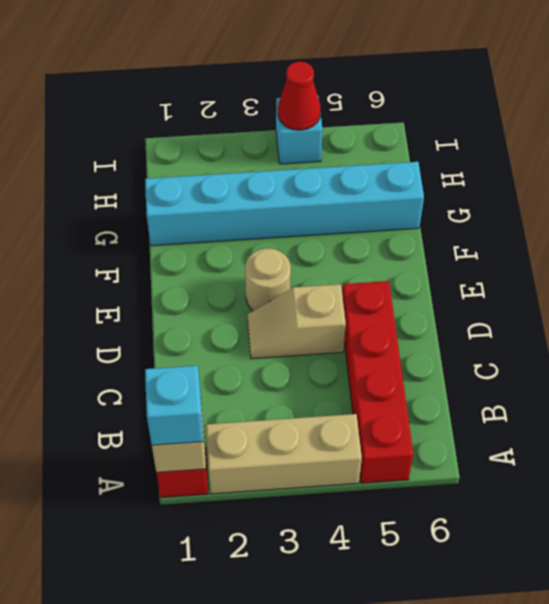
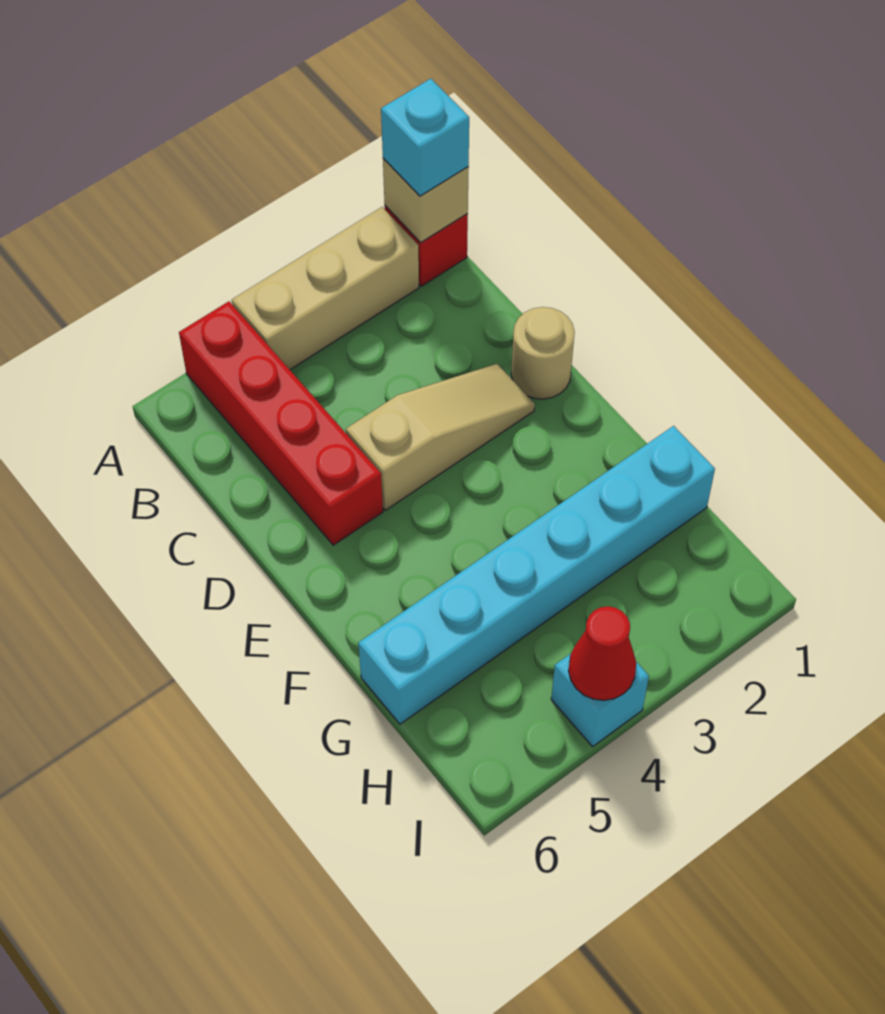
tan slope D3:D4 level 1 top 4 -> tan slope D2:D4 level 1 top 4
tan round brick E3 level 1 -> tan round brick D1 level 1

